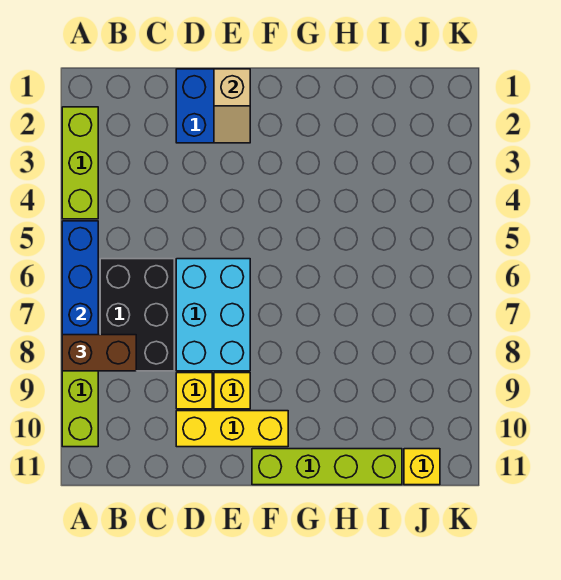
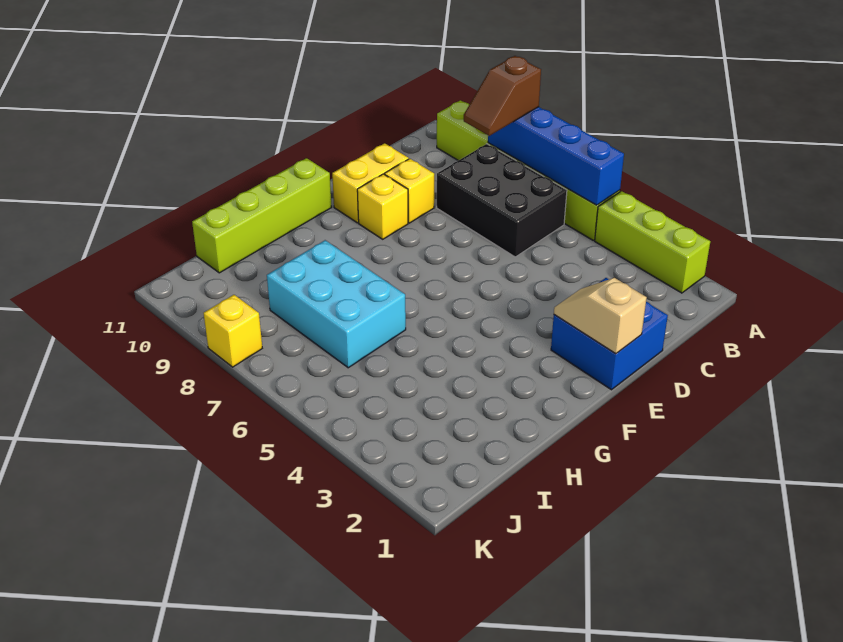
brown brick A8:B8 level 3 -> brown slope A8:B8 level 3 top A
cyan brick D6:E8 level 1 -> cyan brick H6:I8 level 1
yellow brick D10:F10 level 1 -> yellow brick D10:E10 level 1
yellow brick J11 level 1 -> yellow brick K8 level 1

